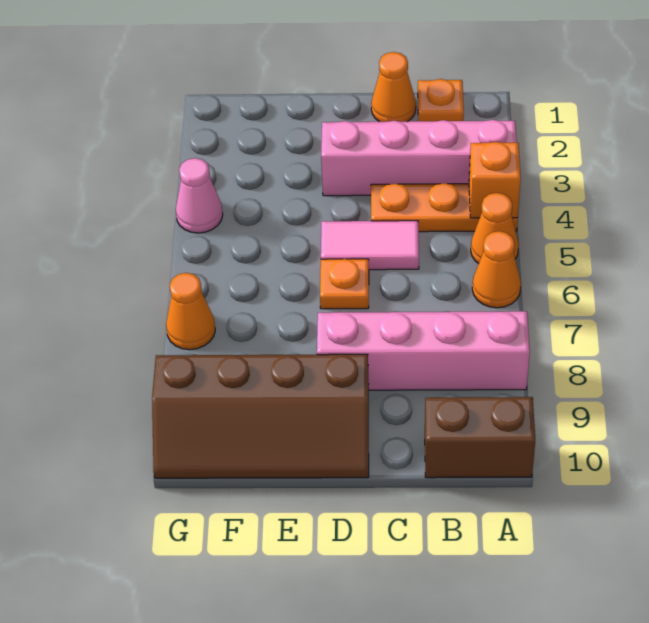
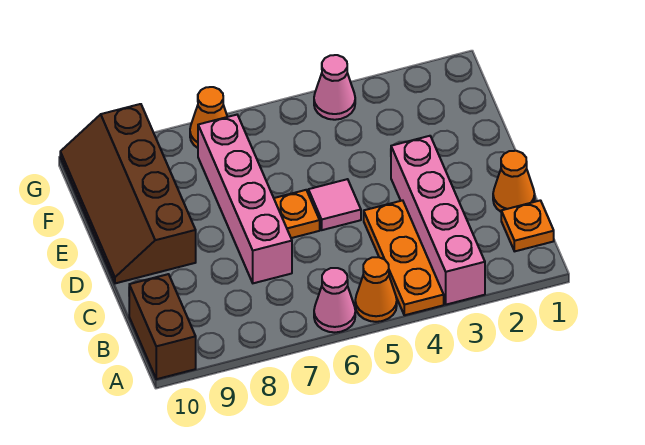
orange brick A4 level 2 -> none
orange cone A6 level 1 -> pink cone A6 level 1
pink brick A8:D8 level 1 -> pink brick C7:F7 level 1
pink tile C5:D5 level 1 -> pink tile D5 level 1

